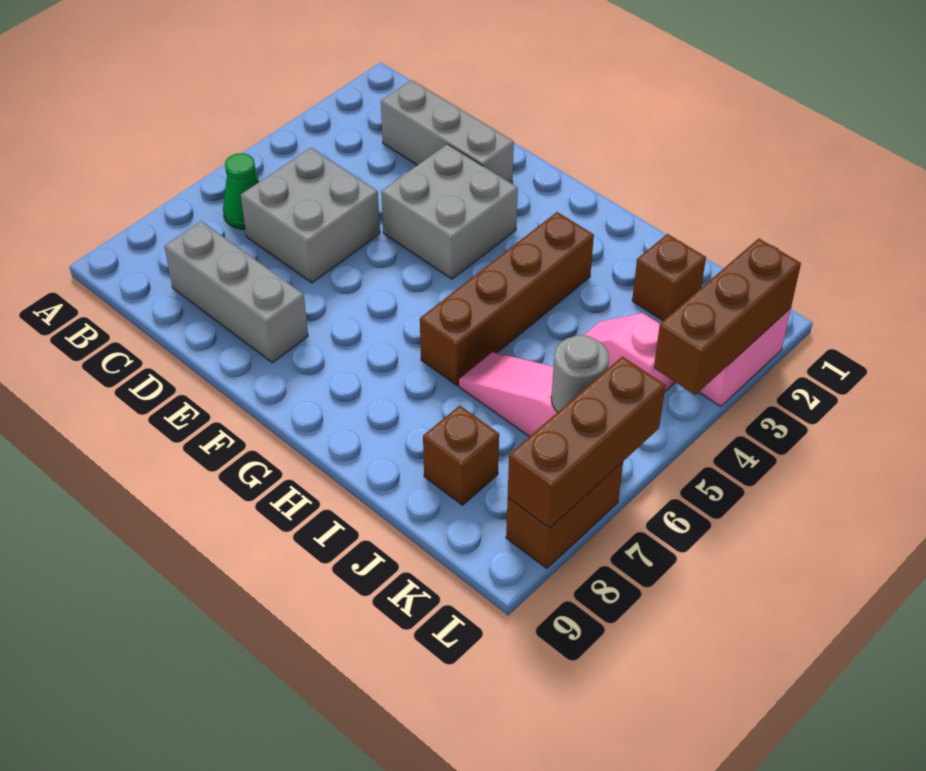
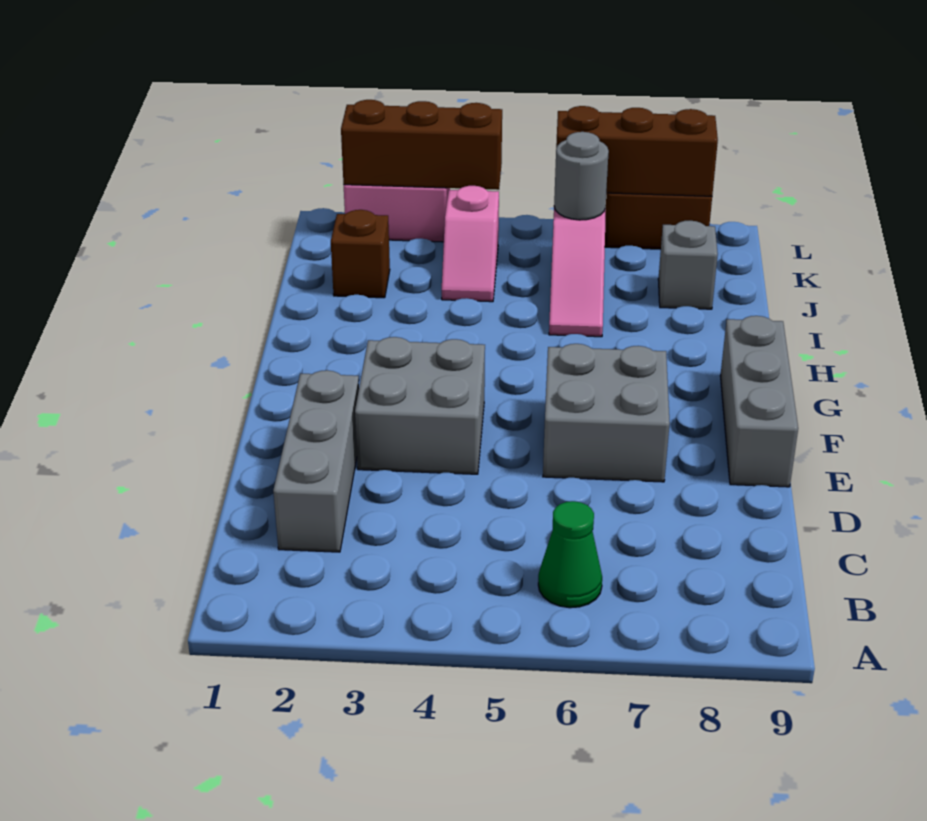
grey brick C5:D6 level 1 -> grey brick E6:F7 level 1
grey brick C8:E8 level 1 -> grey brick E9:G9 level 1
brown brick H3:H6 level 1 -> none
brown brick J8 level 1 -> grey brick J8 level 1

